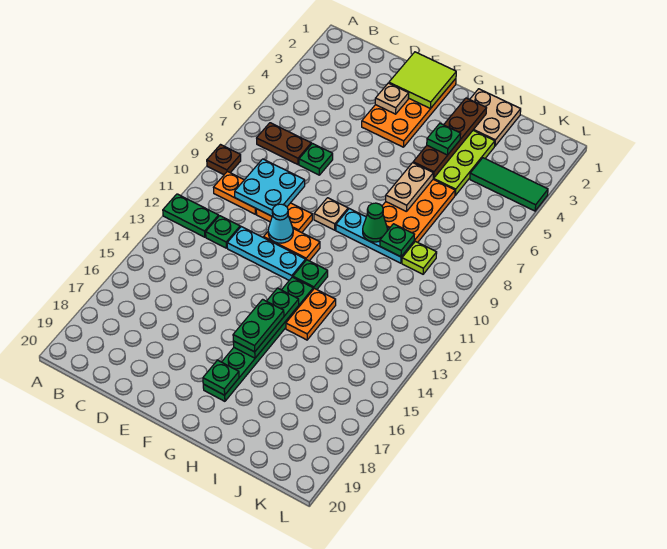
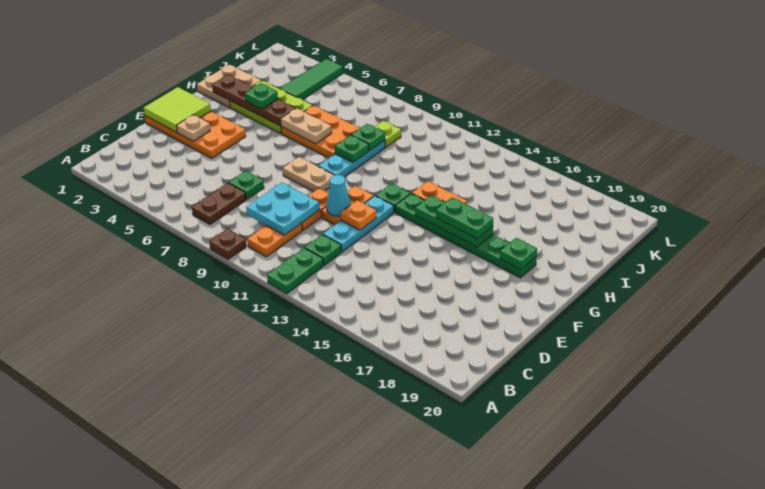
none -> orange plate E12 level 2
tan plate F9 level 1 -> tan plate F8:F9 level 1
green cone H9 level 2 -> green plate H9 level 2

